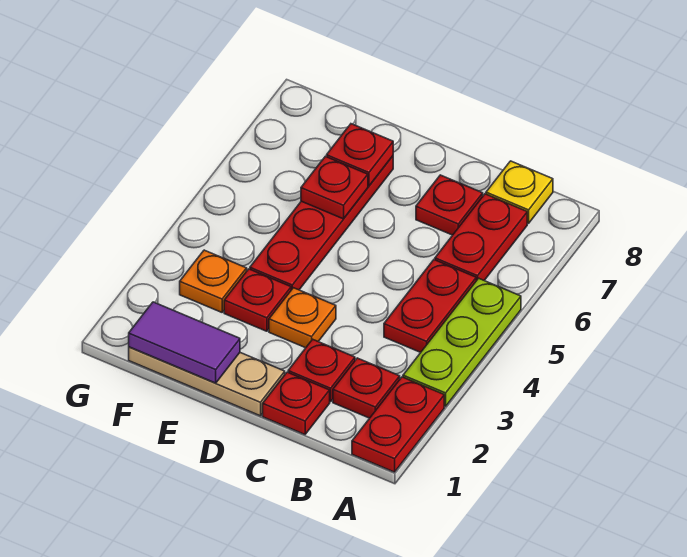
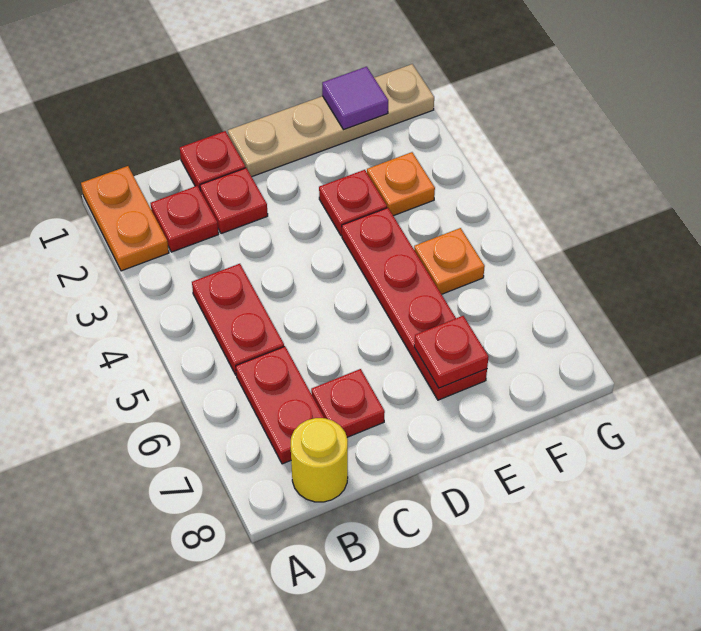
red plate A1:A2 level 1 -> orange plate A1:A2 level 1
lime plate A3:A5 level 1 -> none
yellow plate B8 level 1 -> yellow round brick B8 level 1
tan plate D1:F1 level 1 -> tan plate D1:G1 level 1
orange plate D3 level 1 -> orange plate F5 level 1
purple tile E1:F1 level 2 -> purple tile F1 level 2
red plate E6 level 2 -> none

